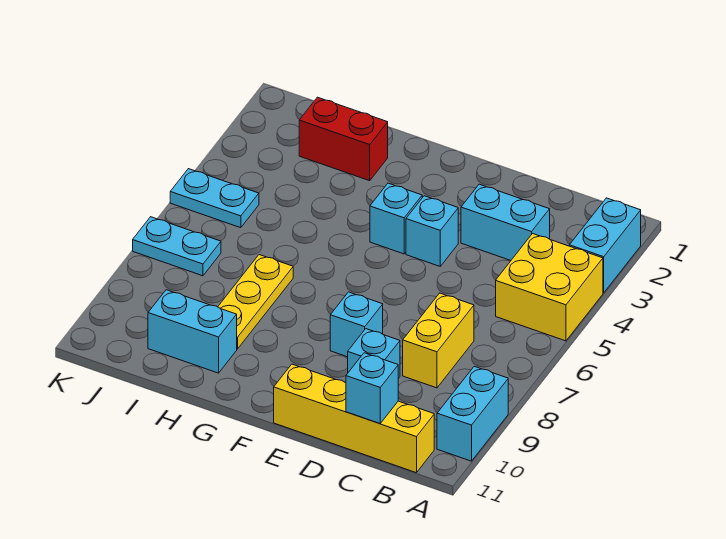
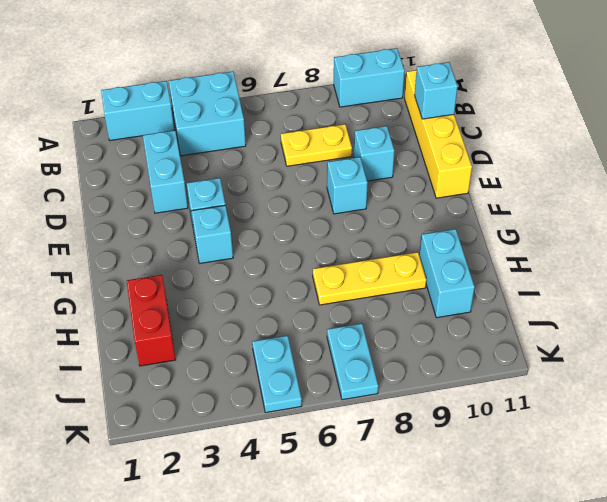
yellow brick A4:B5 level 1 -> cyan brick A4:B5 level 1
yellow brick C7:C8 level 1 -> yellow plate C7:C8 level 1

